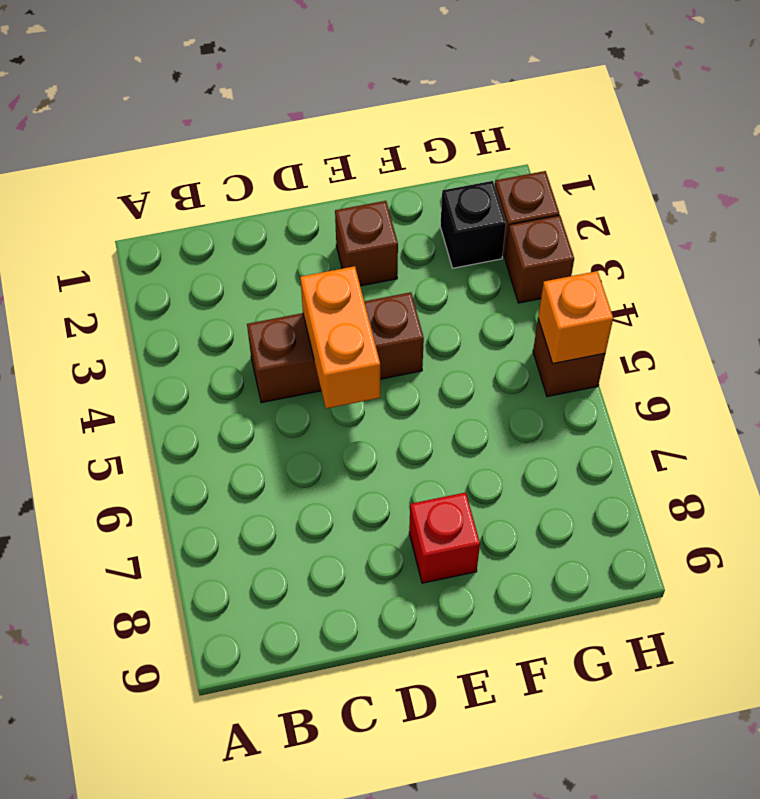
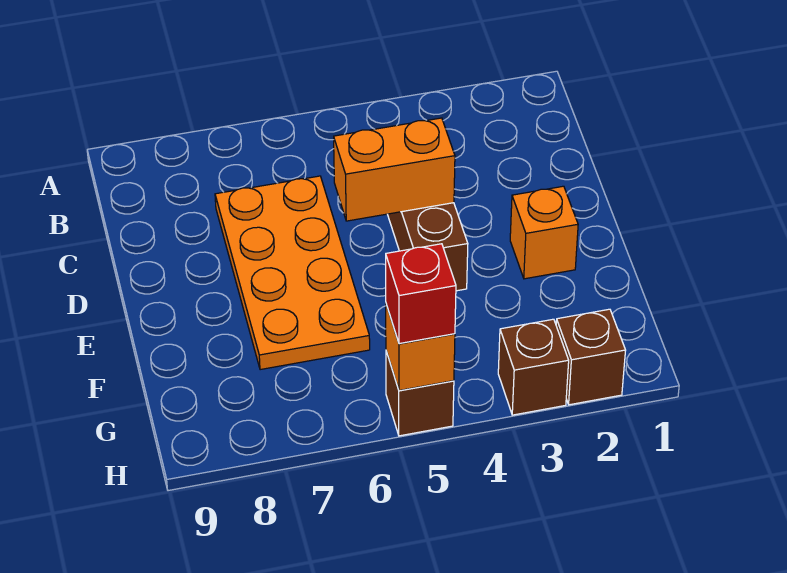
none -> orange plate C6:F7 level 1
brown brick E2 level 1 -> orange brick E2 level 1
red brick E8 level 1 -> red brick H5 level 3
black brick G2 level 1 -> none

